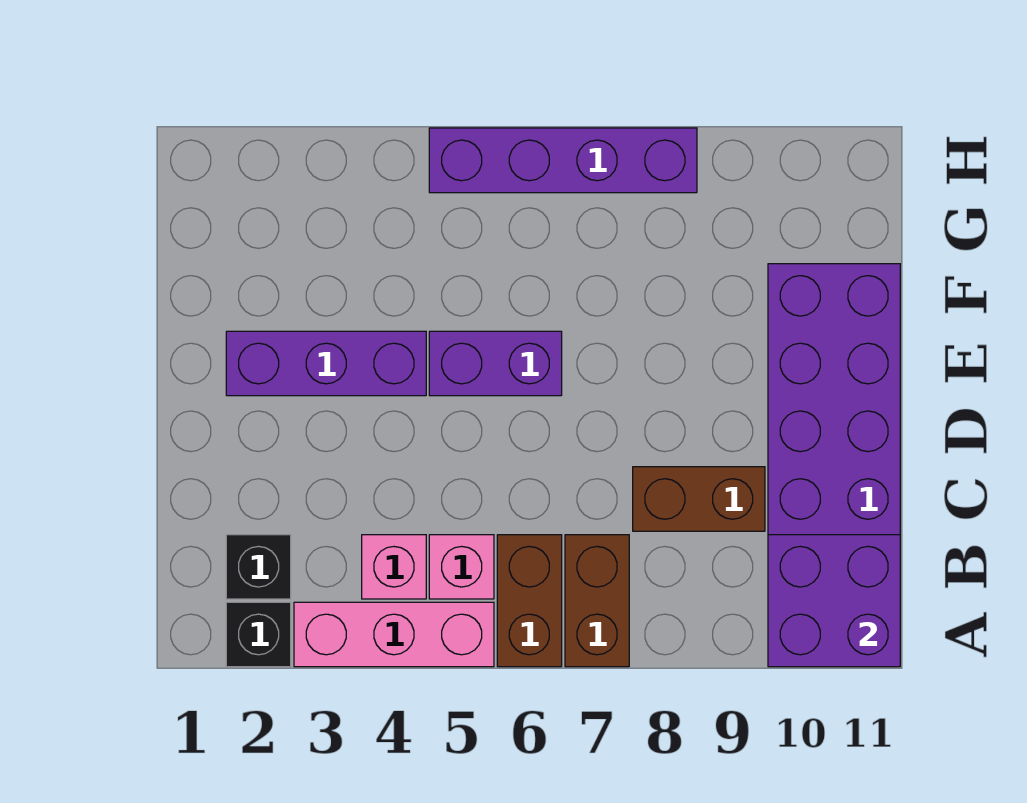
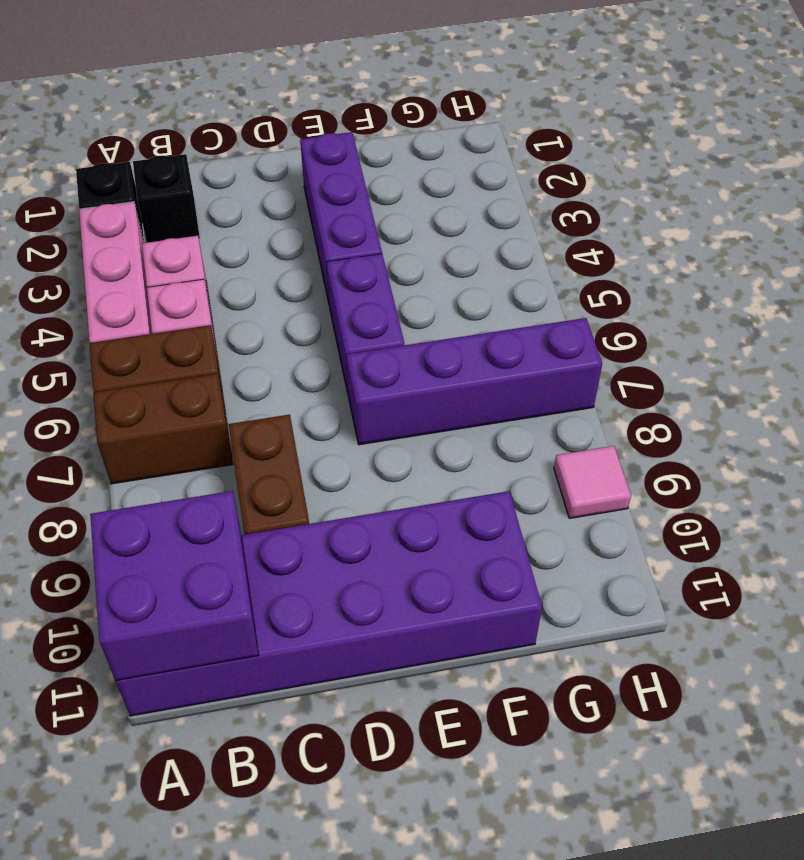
purple brick H5:H8 level 1 -> purple brick E7:H7 level 1
none -> pink tile H9 level 1

